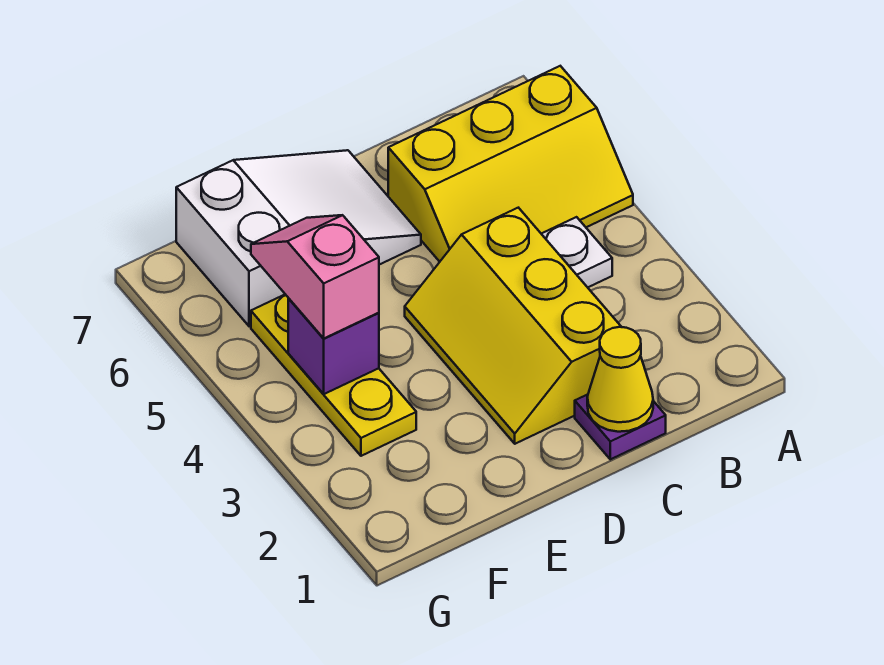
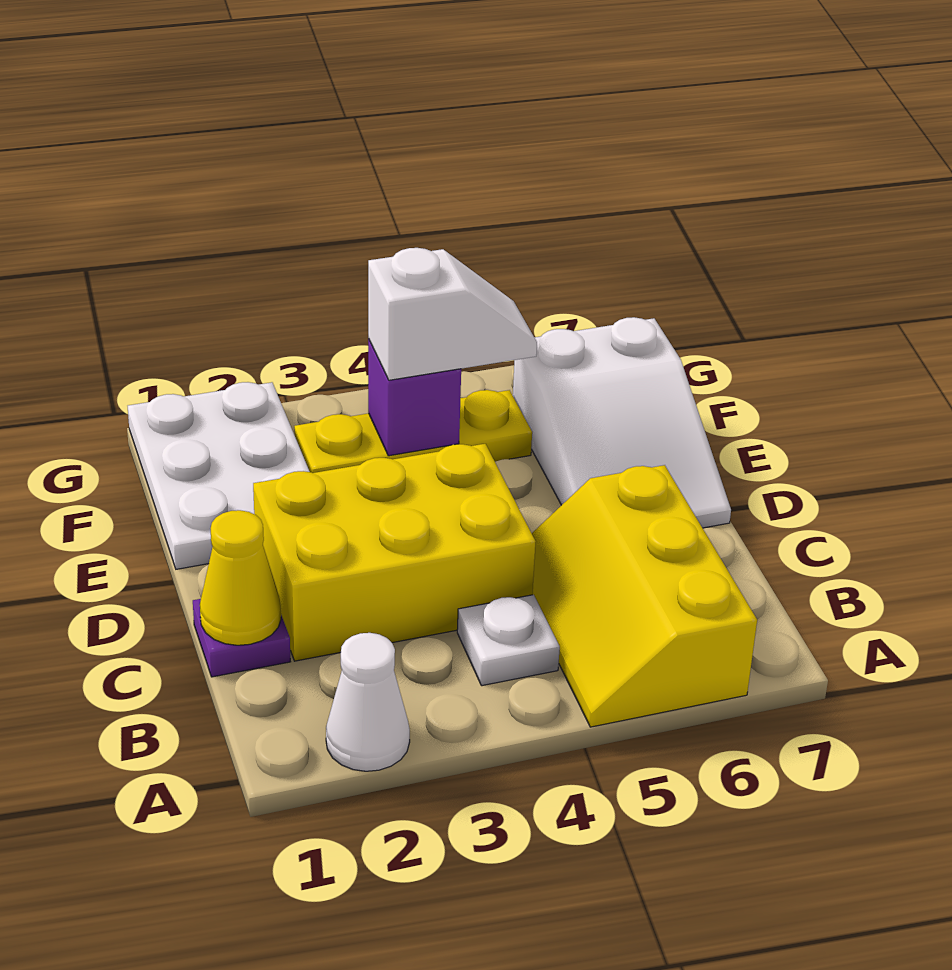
none -> white cone A2 level 1
yellow slope C2:D4 level 1 top C -> yellow brick C2:D4 level 1
none -> white plate E1:G2 level 1
pink slope F4:F5 level 3 top 4 -> white slope F4:F5 level 3 top 4

